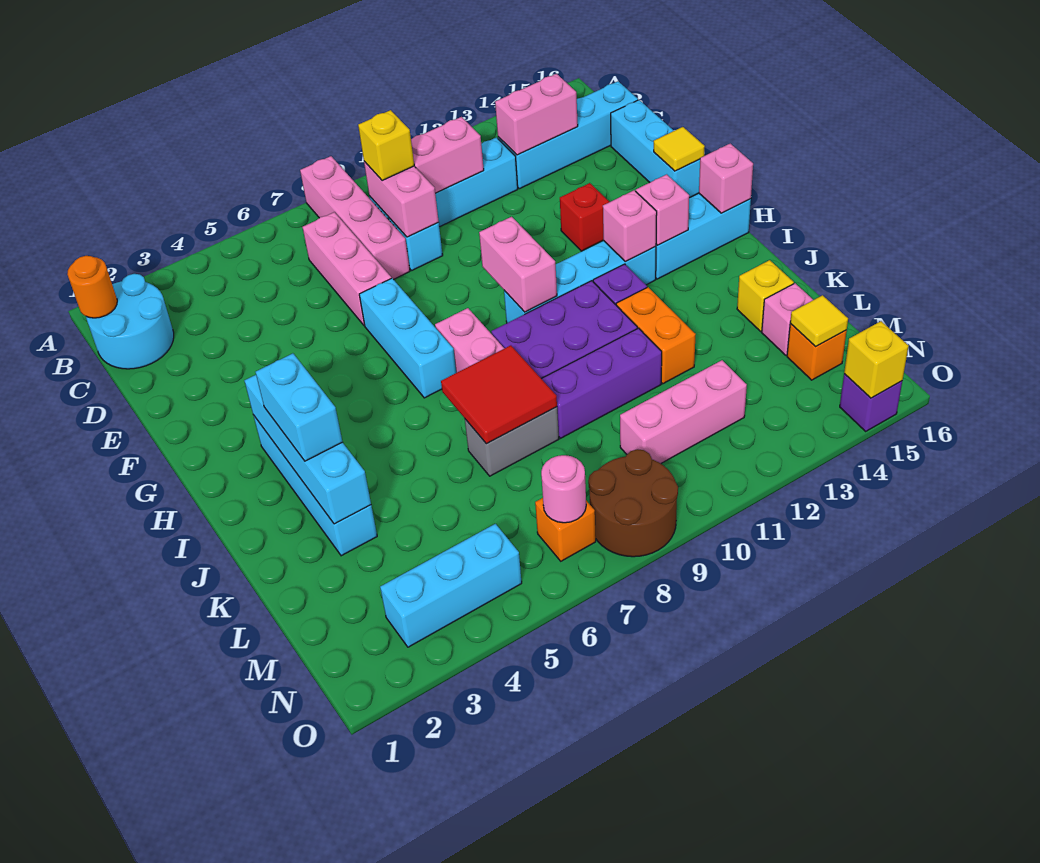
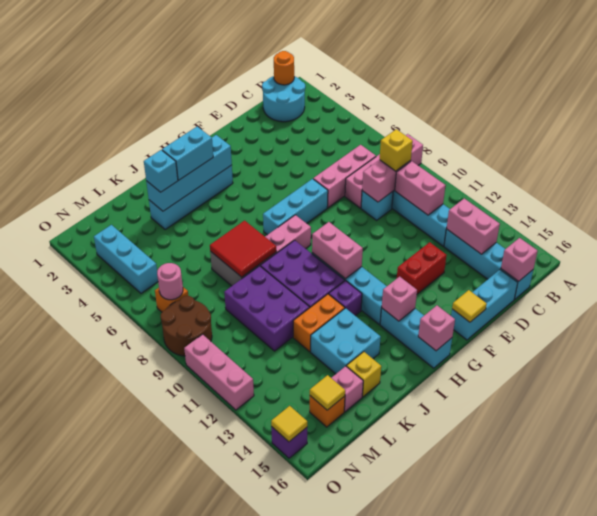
red brick F13 level 1 -> red brick E13:F13 level 1
pink brick G10:H10 level 2 -> pink brick H10:H11 level 2
pink brick H13 level 2 -> pink brick C16 level 2
none -> cyan brick J13:K14 level 1
none -> cyan brick K3 level 3
purple brick K9:K11 level 1 -> purple brick K9:L11 level 1
pink brick M10:M12 level 1 -> pink brick O10:O12 level 1
yellow brick O15 level 2 -> yellow tile O15 level 2

